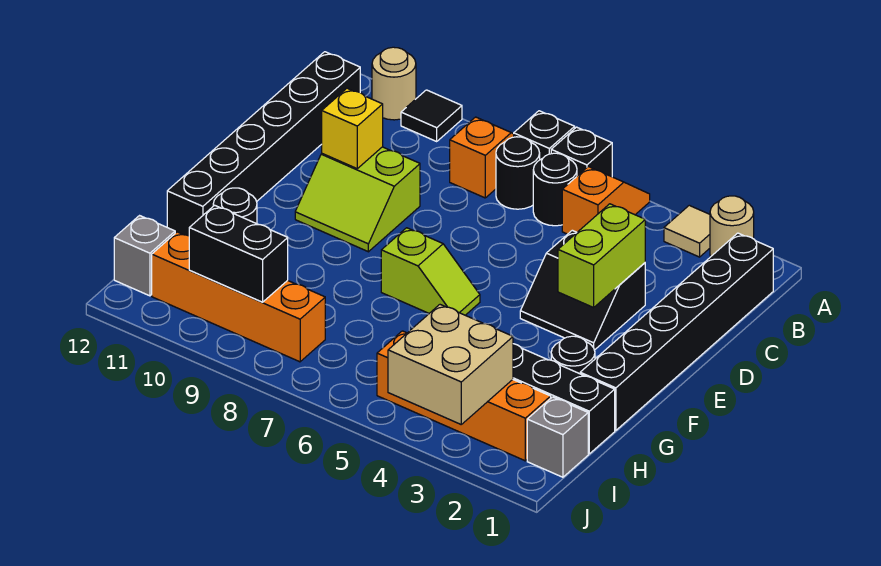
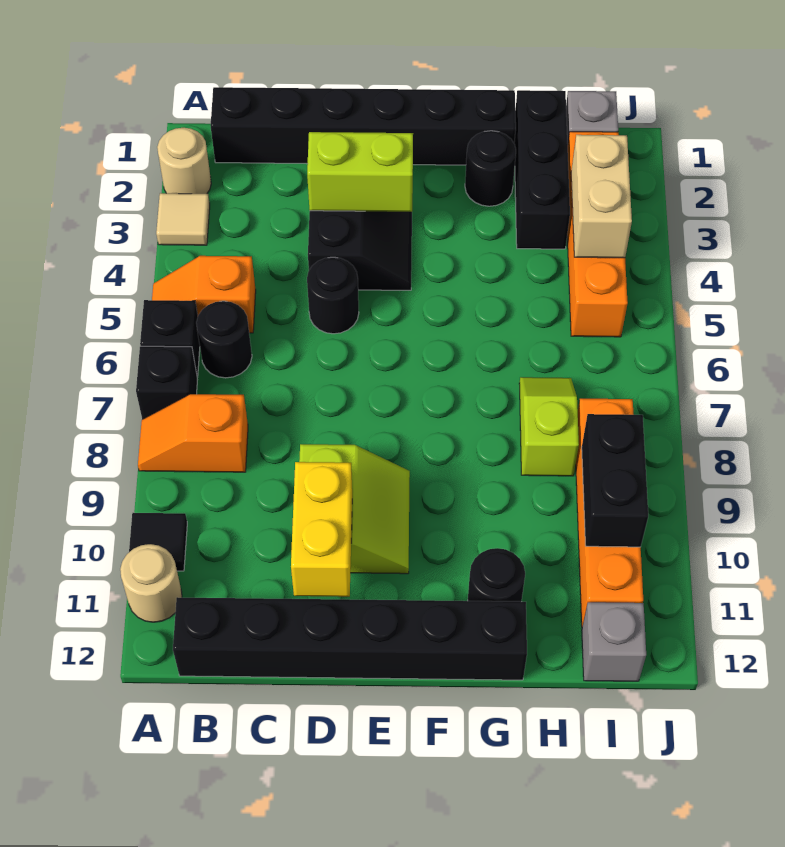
black round brick B7 level 1 -> black round brick D5 level 1
yellow brick D10 level 2 -> yellow brick D10:D11 level 2
lime slope F6:F7 level 1 top 7 -> lime slope H7:H8 level 1 top 8
tan brick I3:J4 level 2 -> tan brick I3:I4 level 2

